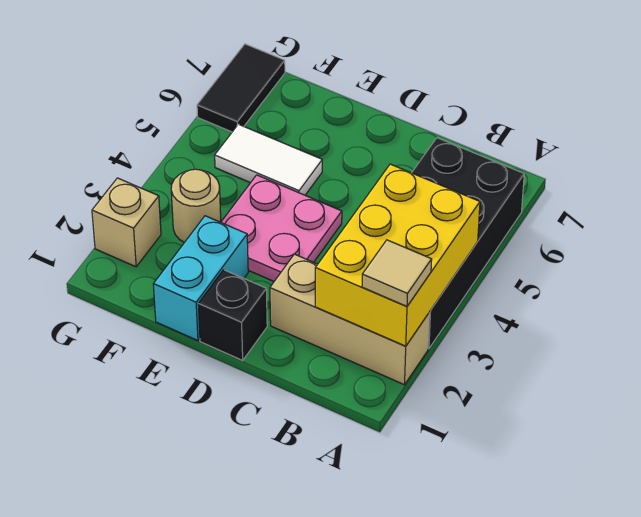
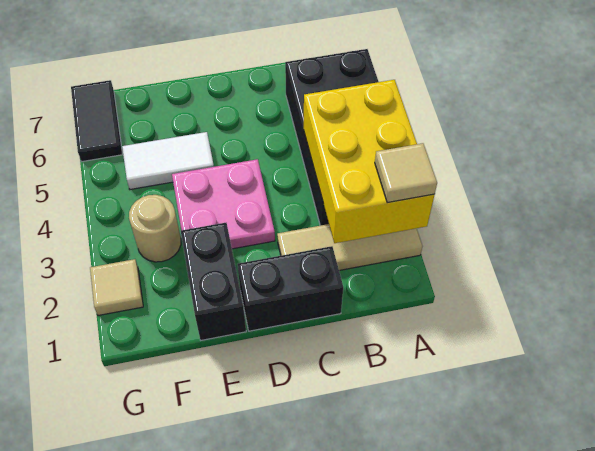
tan brick A2:C2 level 1 -> tan tile A2:C2 level 1
black brick D1 level 1 -> black brick C1:D1 level 1
cyan brick E1:E2 level 1 -> black brick E1:E2 level 1
tan brick G2 level 1 -> tan tile G2 level 1

